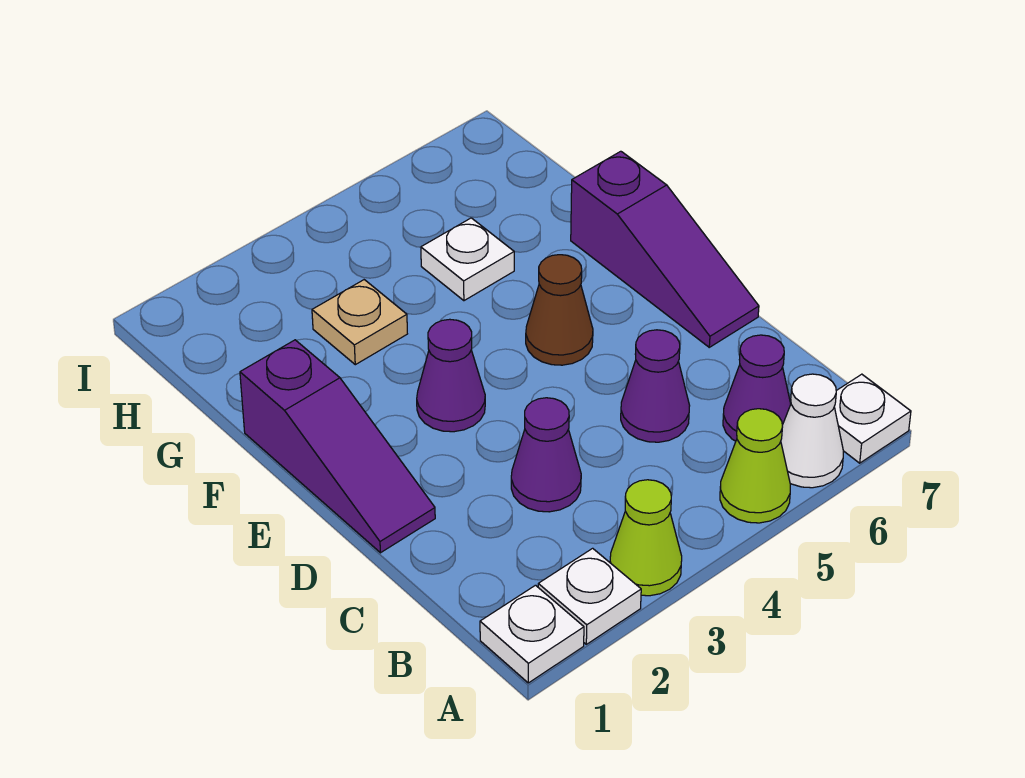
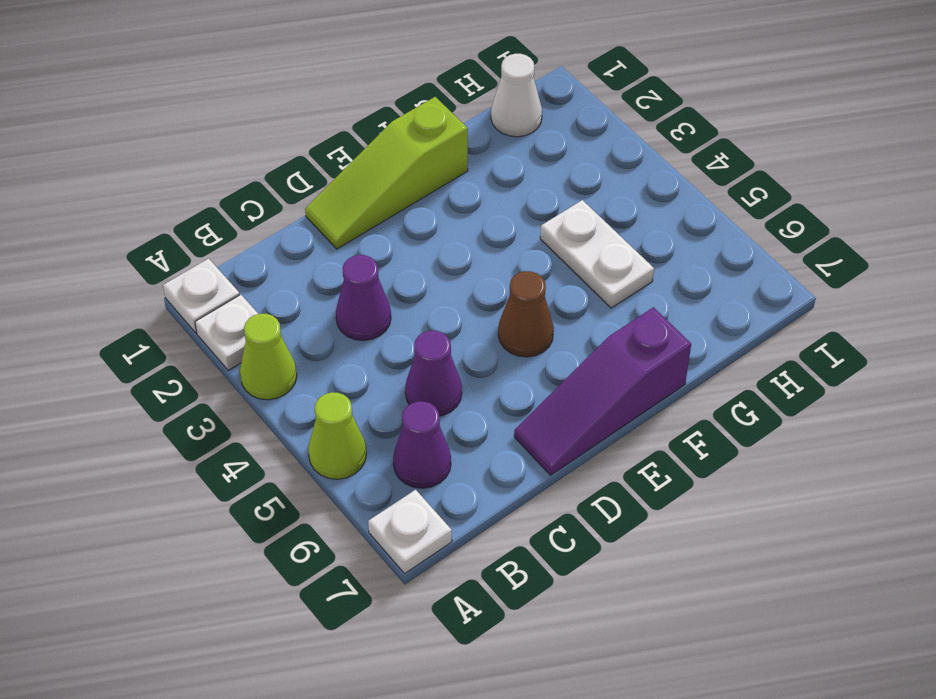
white cone A6 level 1 -> white cone H1 level 1
purple slope D1:F1 level 1 top F -> lime slope D1:F1 level 1 top F
purple cone E3 level 1 -> none
tan plate G3 level 1 -> none
white plate G5 level 1 -> white plate G4:G5 level 1

